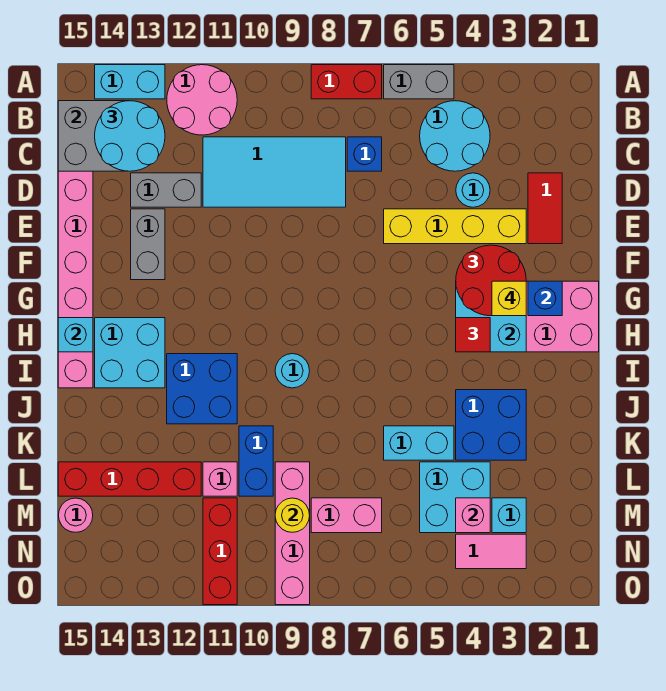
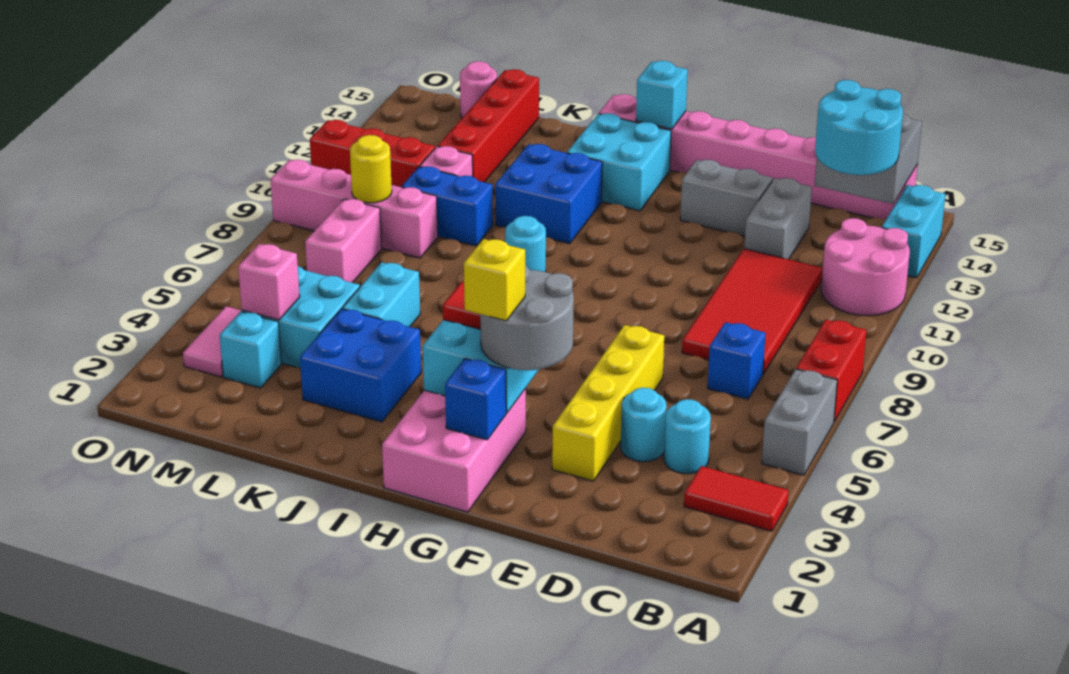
cyan round brick B4:C5 level 1 -> cyan round brick C4 level 1
cyan tile C8:D11 level 1 -> red tile C8:D11 level 1
red tile D2:E2 level 1 -> red tile A3:B3 level 1
red round brick F3:G4 level 3 -> grey round brick F3:G4 level 3

